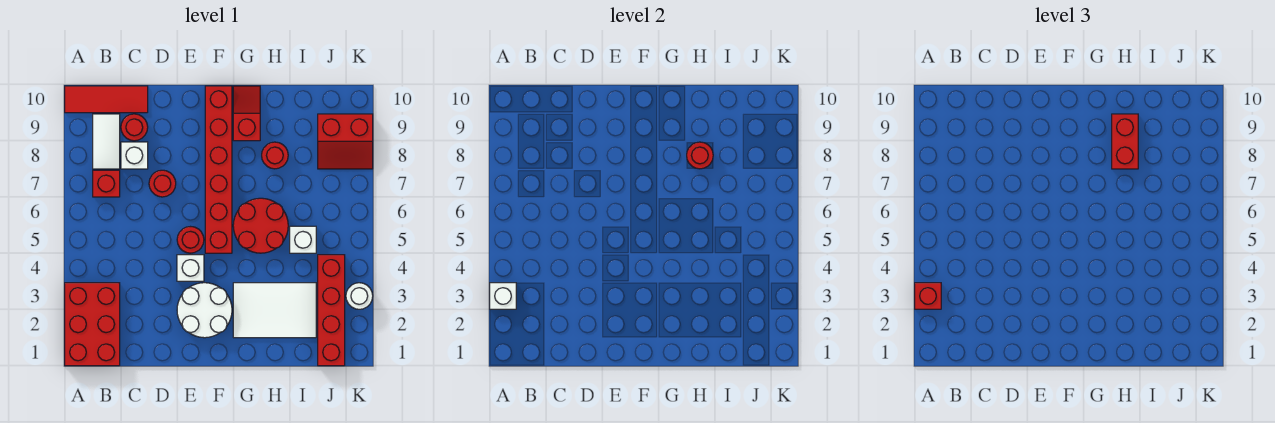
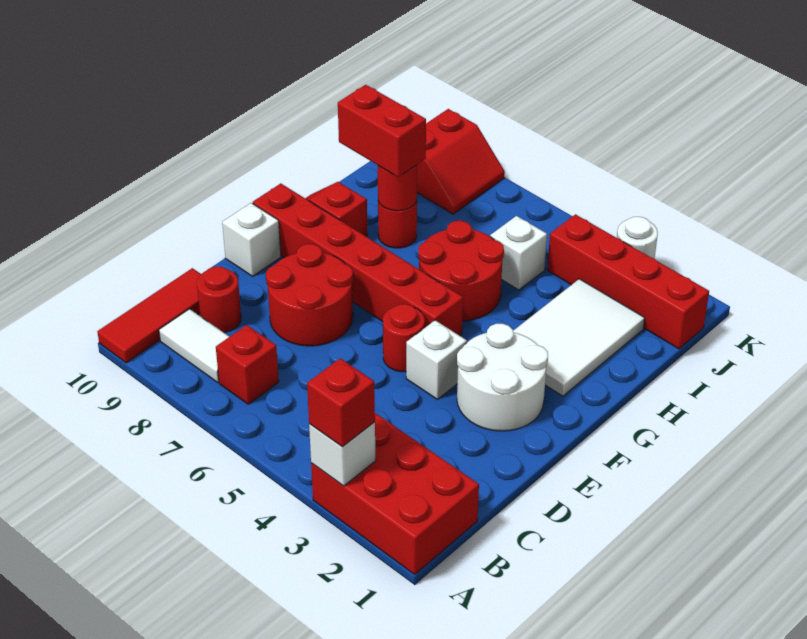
white brick C8 level 1 -> white brick E10 level 1
red round brick D7 level 1 -> red round brick D7:E8 level 1

